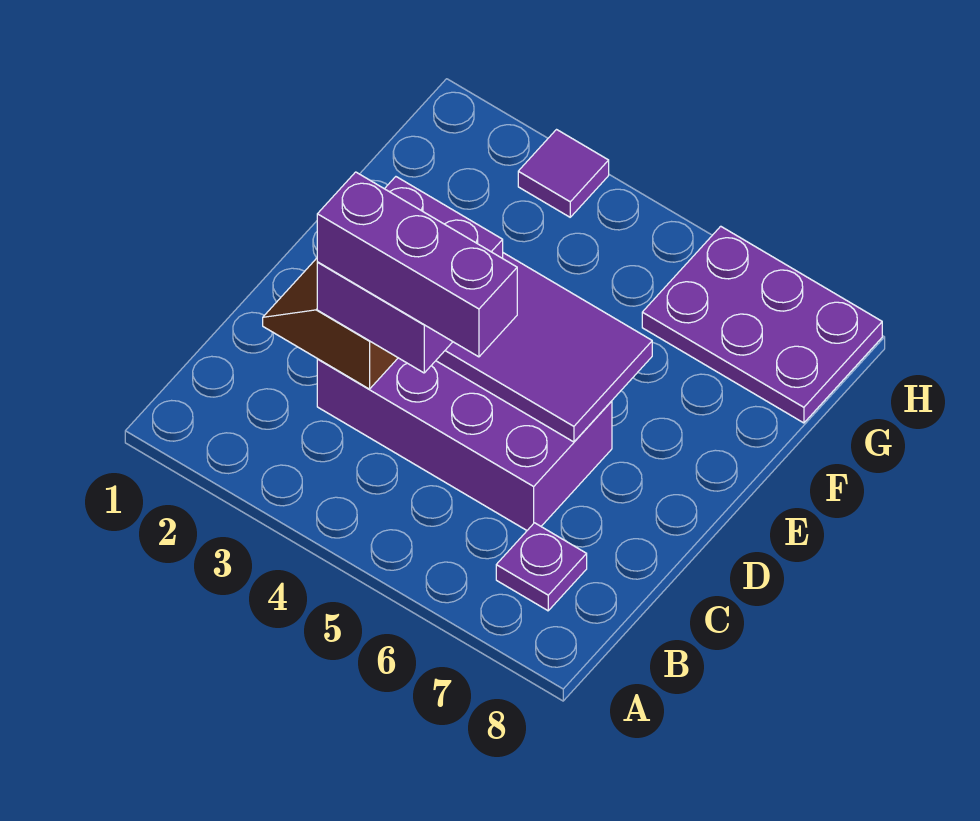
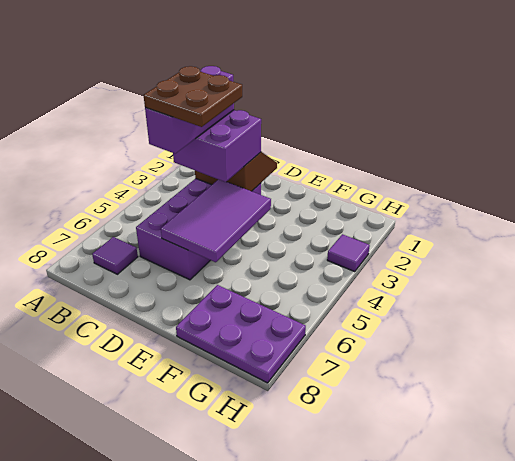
purple plate B7 level 1 -> purple tile B7 level 1
none -> brown plate C4:D5 level 5
purple plate G6:H8 level 1 -> purple plate F7:H8 level 1

